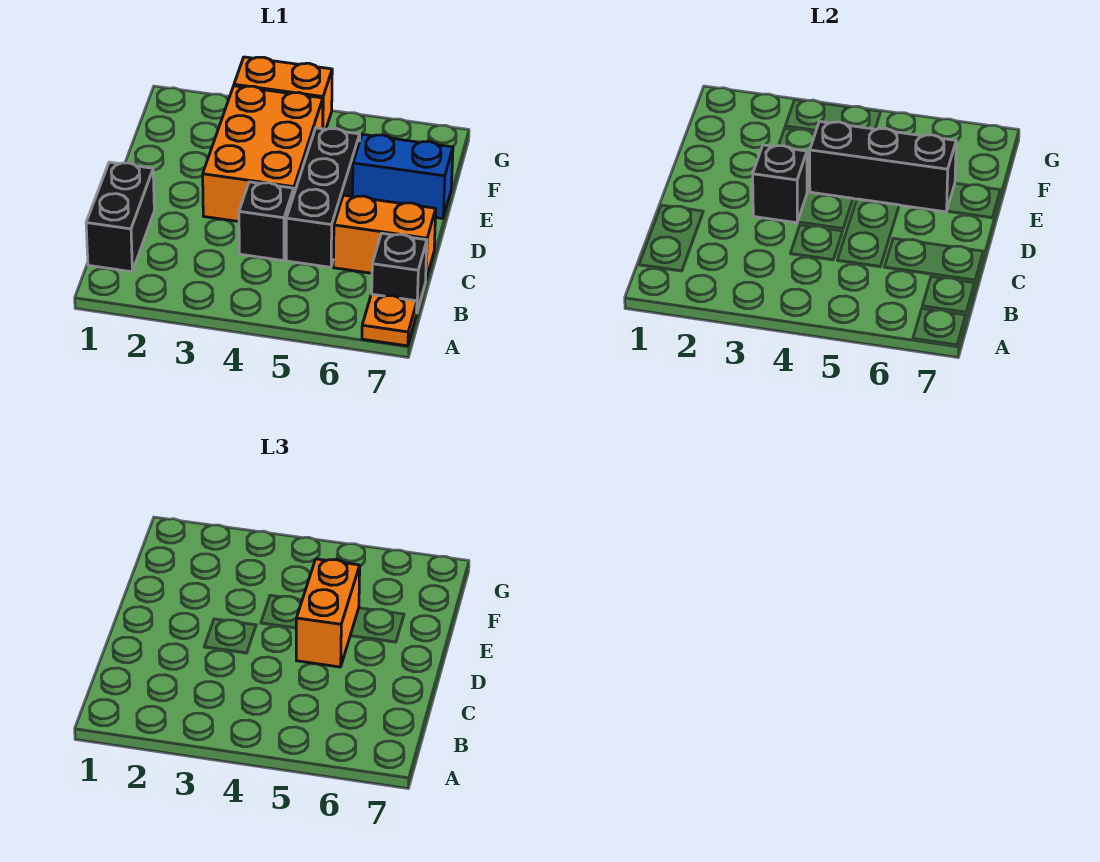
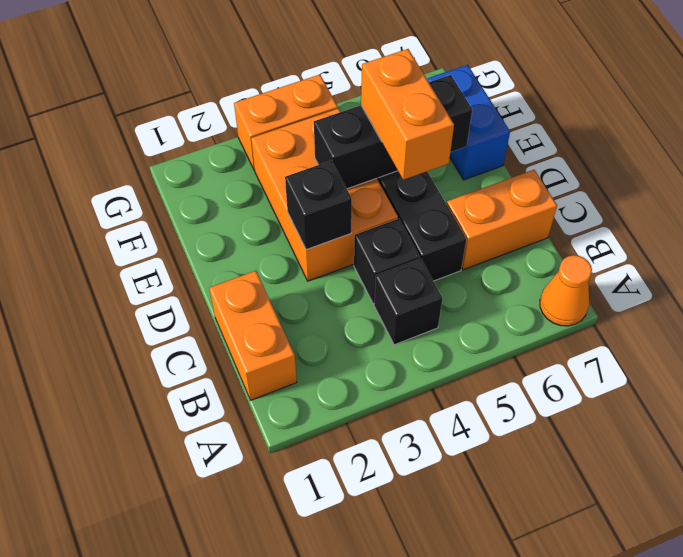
orange plate A7 level 1 -> orange cone A7 level 1
black brick B1:C1 level 1 -> orange brick B1:C1 level 1
black brick B7 level 1 -> black brick B4 level 1
blue brick E6:E7 level 1 -> blue brick E7:F7 level 1

